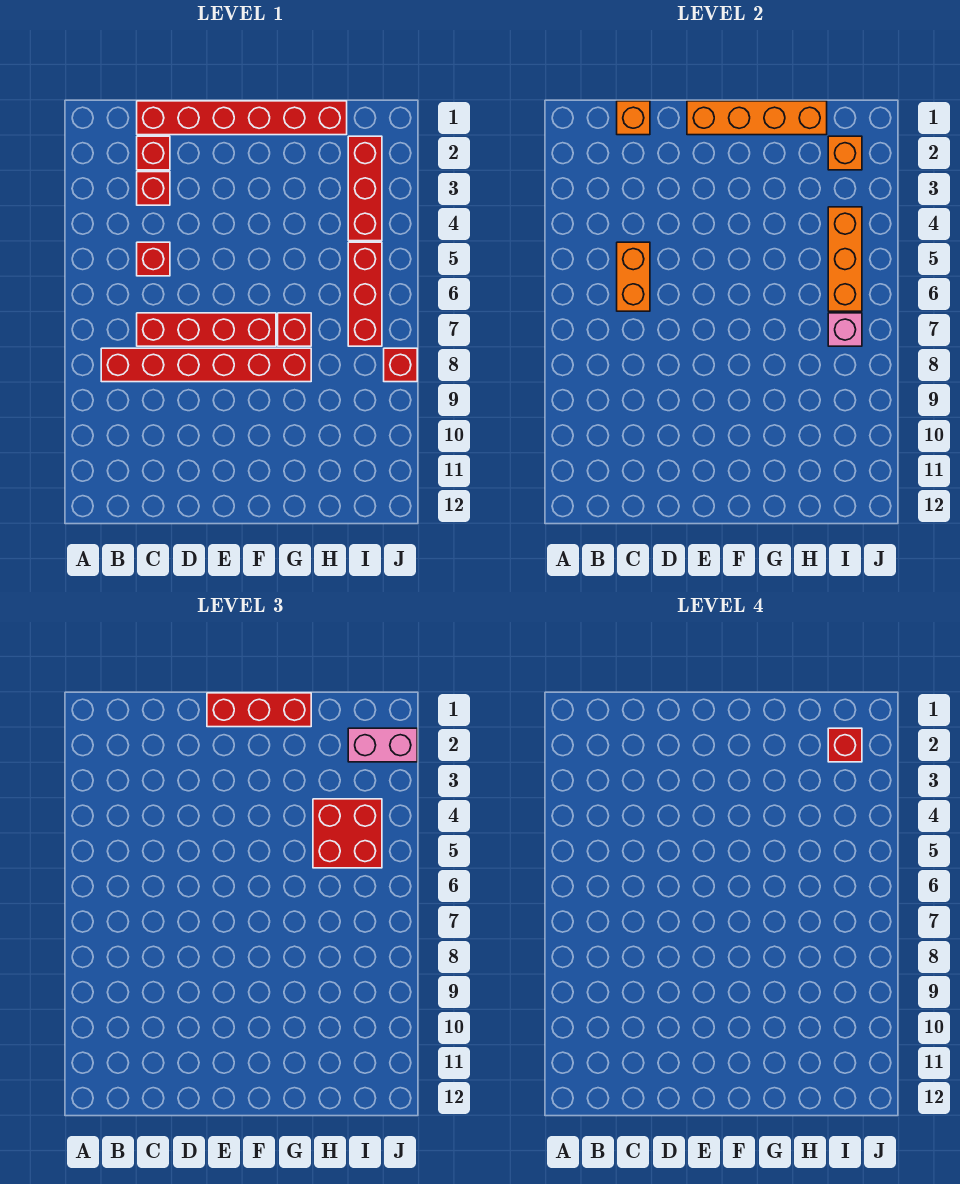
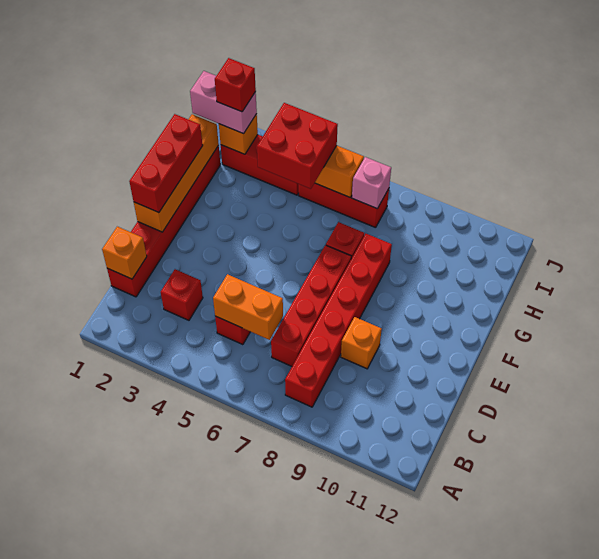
red brick C2 level 1 -> none
none -> orange brick D9 level 1
pink brick I2:J2 level 3 -> pink brick I1:I2 level 3
red brick J8 level 1 -> none

